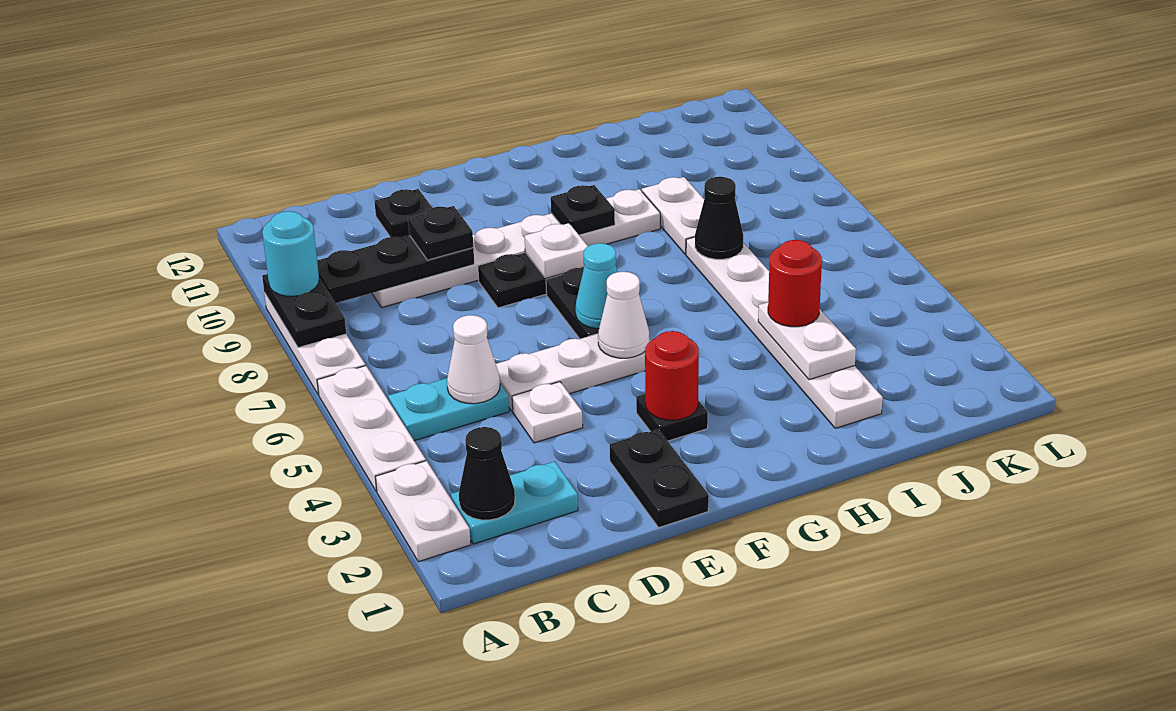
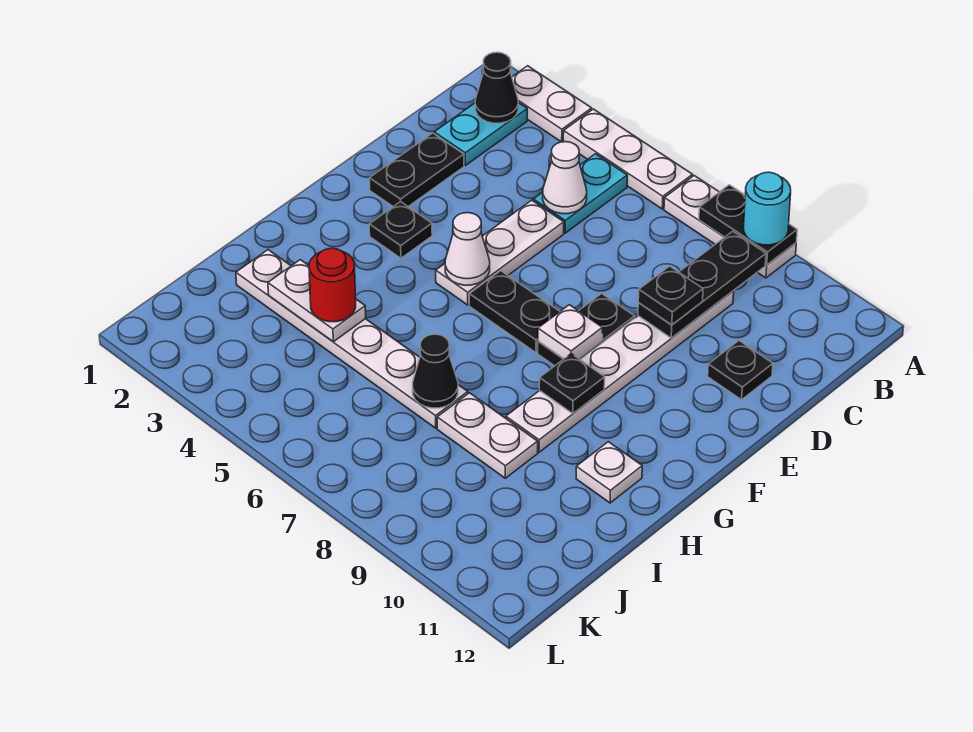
white plate D4 level 1 -> white plate H11 level 1
black plate E1:E2 level 1 -> black plate D2:E2 level 1
red round brick F3 level 2 -> none
cyan cone F6 level 2 -> none

